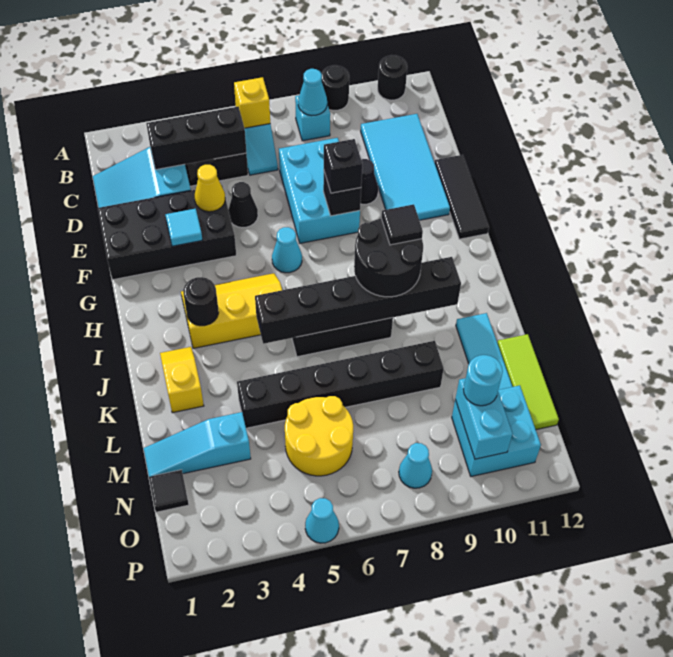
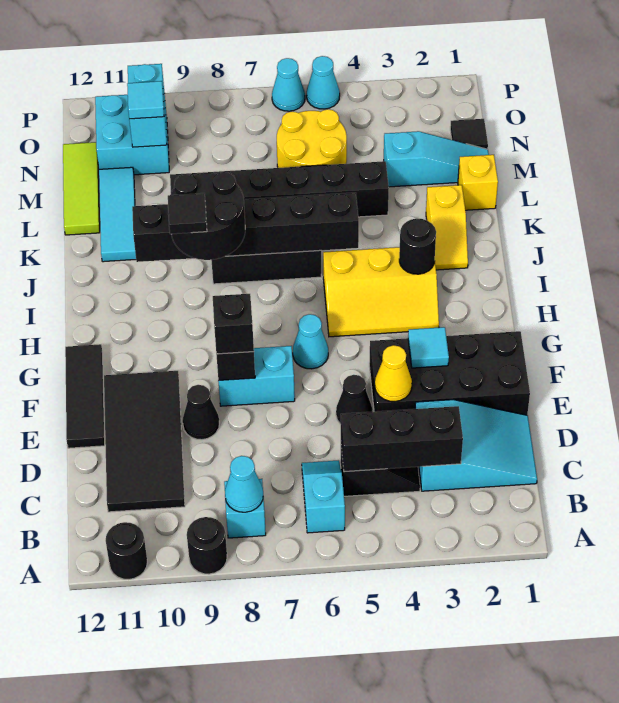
yellow brick B6 level 2 -> yellow brick L1 level 1
cyan tile C10:F11 level 1 -> black tile C10:F11 level 1
cyan brick D7:F8 level 1 -> cyan brick F7:F8 level 1
cyan round brick N10 level 3 -> cyan tile N10 level 3
cyan cone O8 level 1 -> cyan cone P6 level 1

